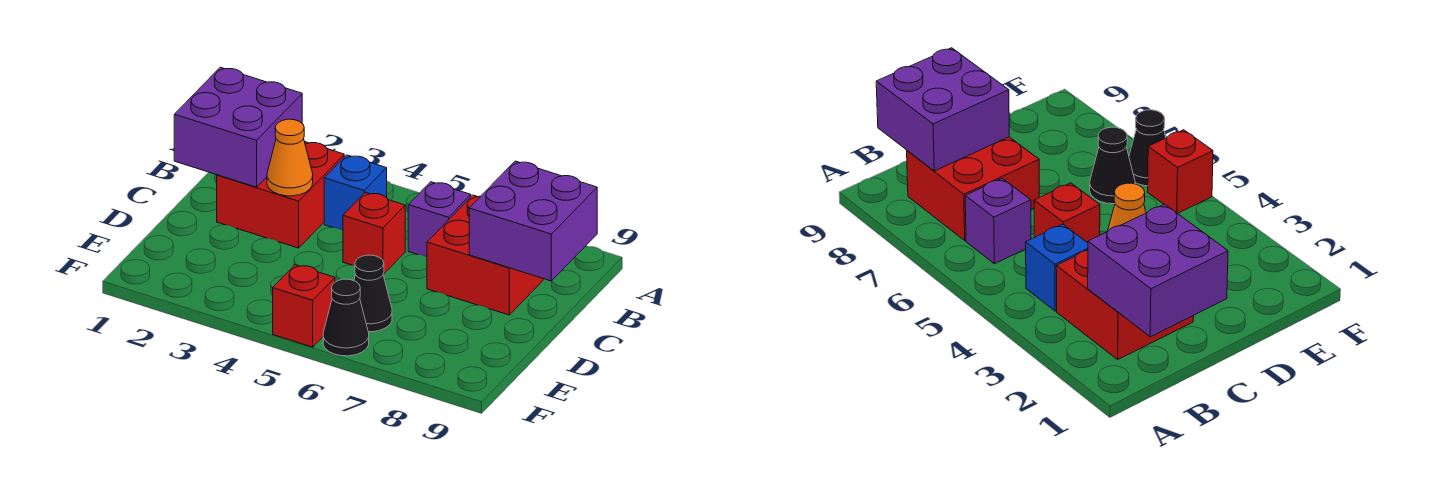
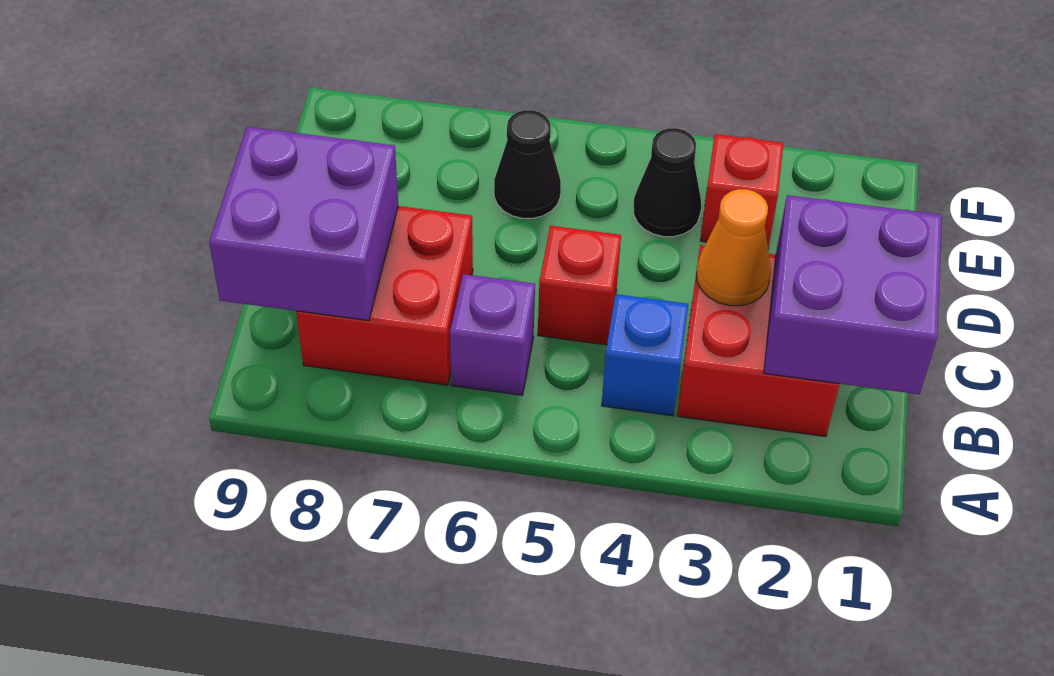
red brick F5 level 1 -> red brick E3 level 1
black cone F6 level 1 -> black cone E4 level 1

